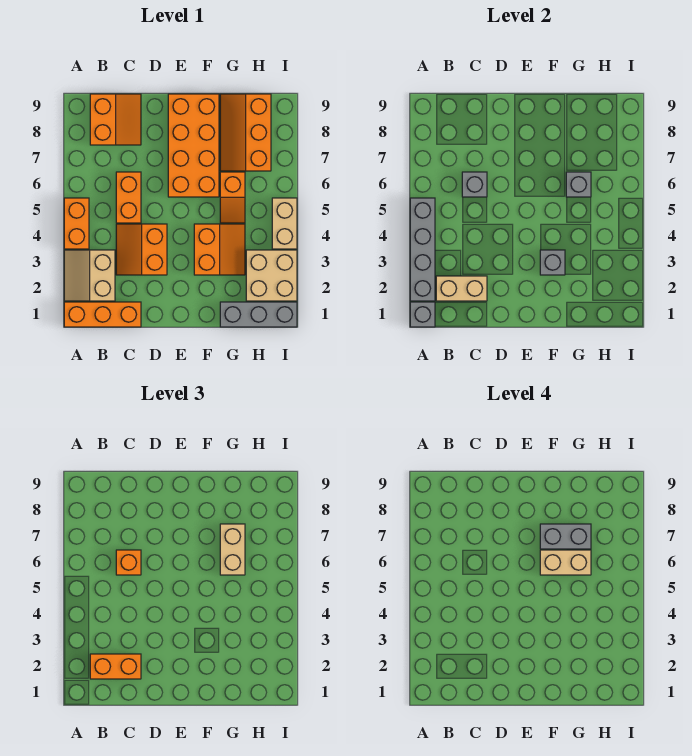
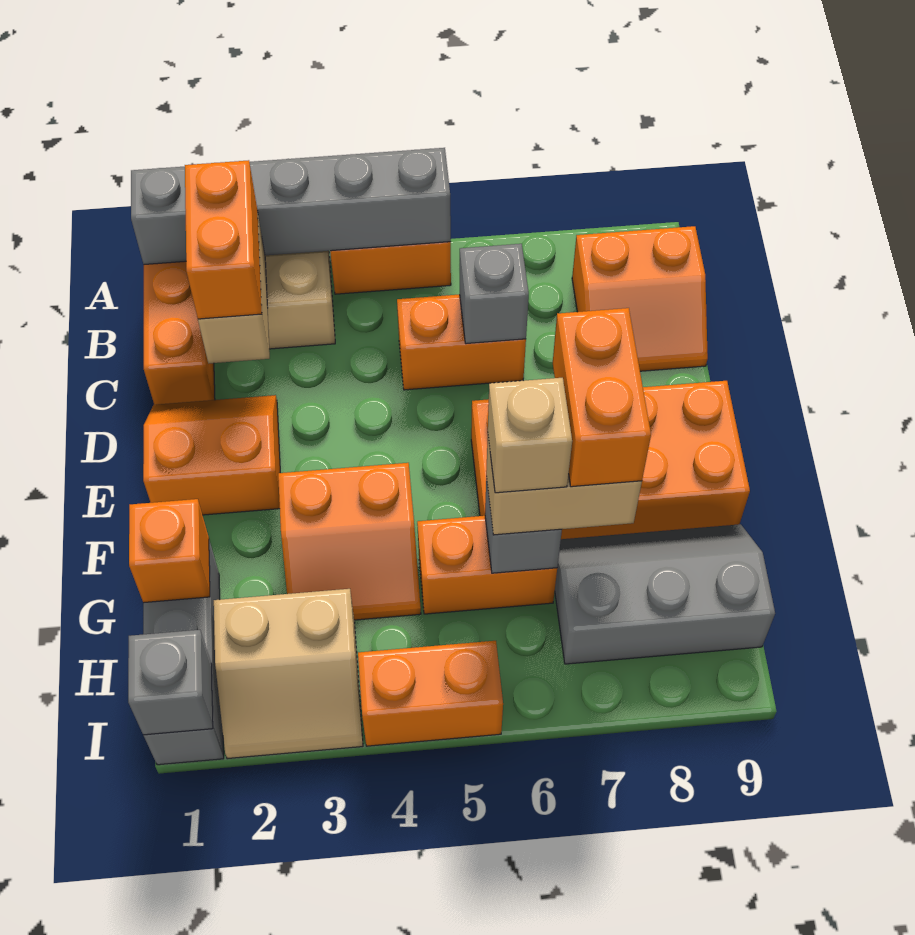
orange slope C3:D4 level 1 top D -> orange slope D1:E2 level 1 top E
orange brick C6 level 3 -> orange brick G1 level 2
grey brick F3 level 2 -> grey brick I1 level 2
tan brick F6:G6 level 4 -> tan brick G6 level 4
grey brick F7:G7 level 4 -> orange brick F7:G7 level 4
orange slope G5:G6 level 1 top 6 -> orange brick G5:G6 level 1
orange slope G7:H9 level 1 top H -> grey slope G7:H9 level 1 top H
tan brick H2:I3 level 1 -> tan slope H2:I3 level 1 top H
tan brick I4:I5 level 1 -> orange brick I4:I5 level 1

